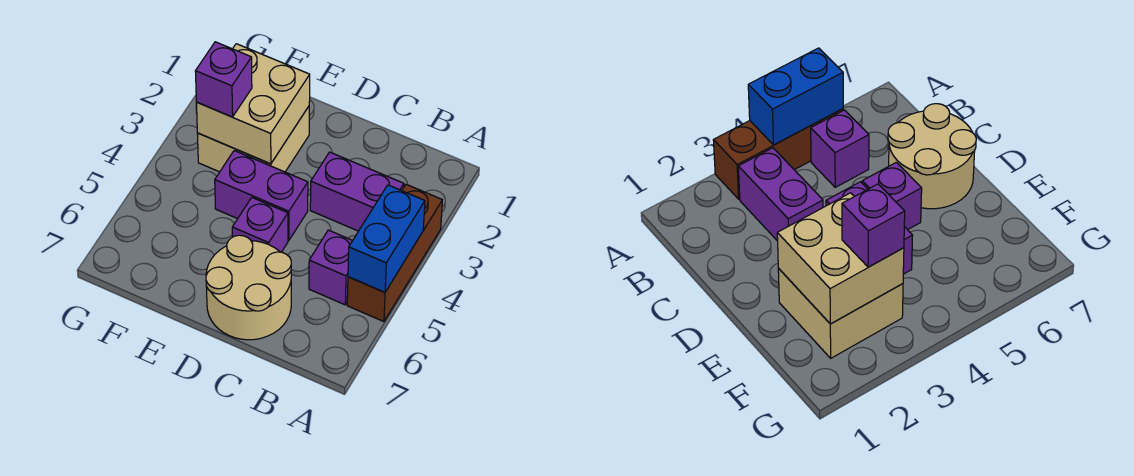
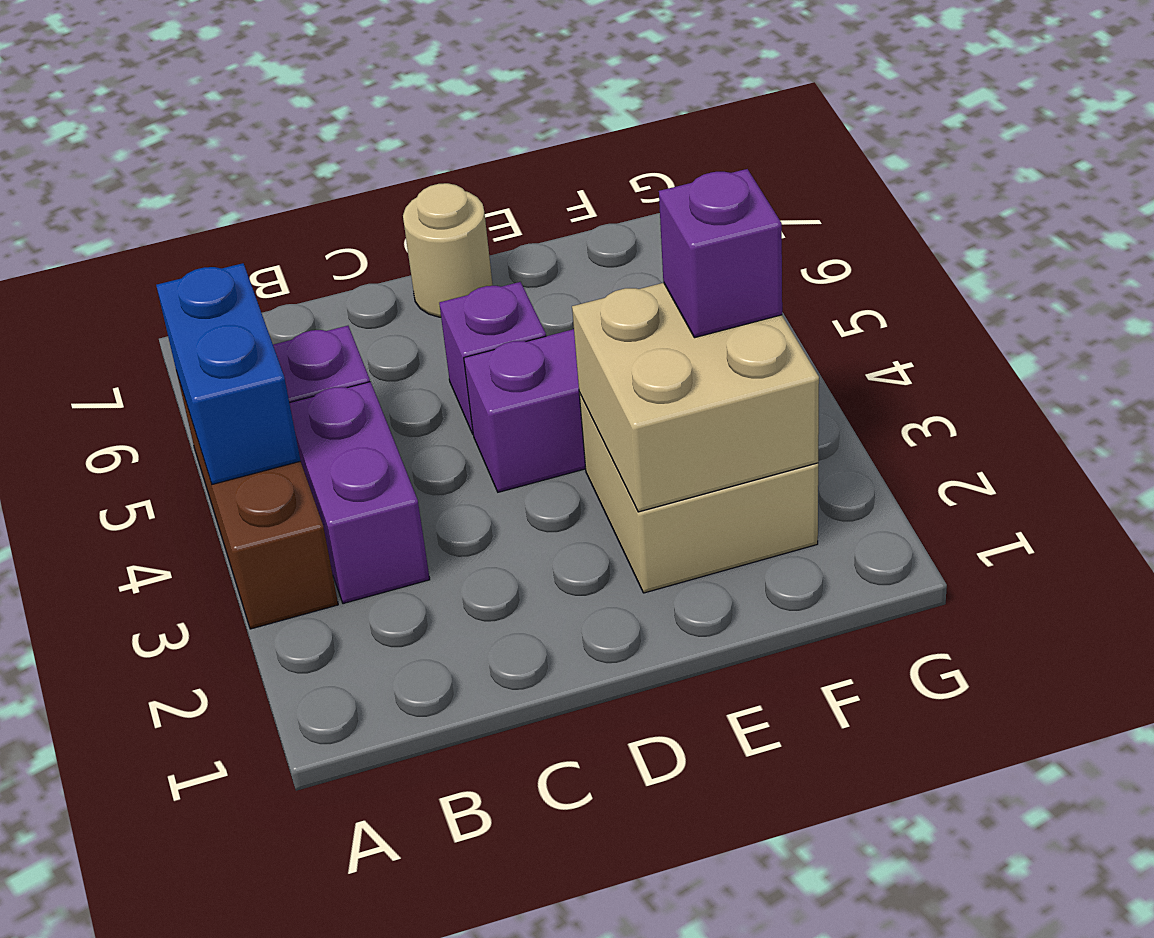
purple brick B3:C3 level 1 -> purple brick B3:B4 level 1
tan round brick C6:D7 level 1 -> tan round brick D7 level 1

